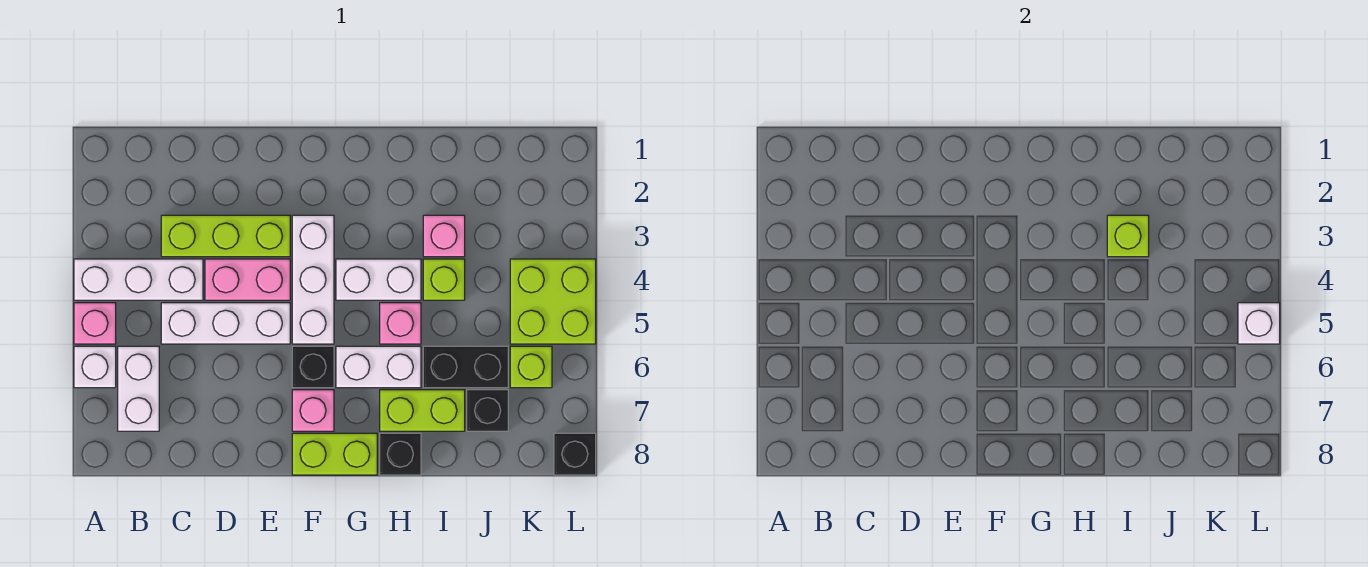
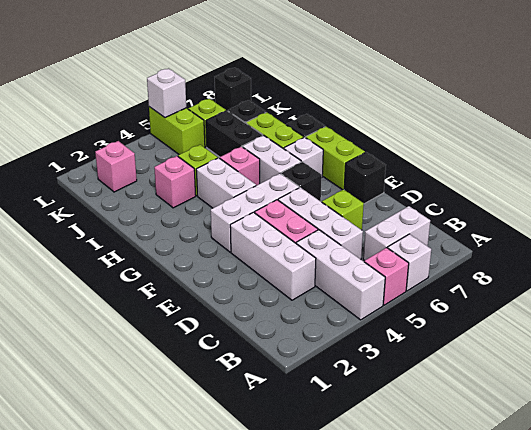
lime brick C3:E3 level 1 -> white brick C3:E3 level 1
none -> black brick E8 level 1
pink brick F7 level 1 -> pink brick K2 level 1
none -> white brick G7 level 1
lime brick I3 level 2 -> lime brick D6 level 1
lime brick K4:L5 level 1 -> lime brick K5:L5 level 1

